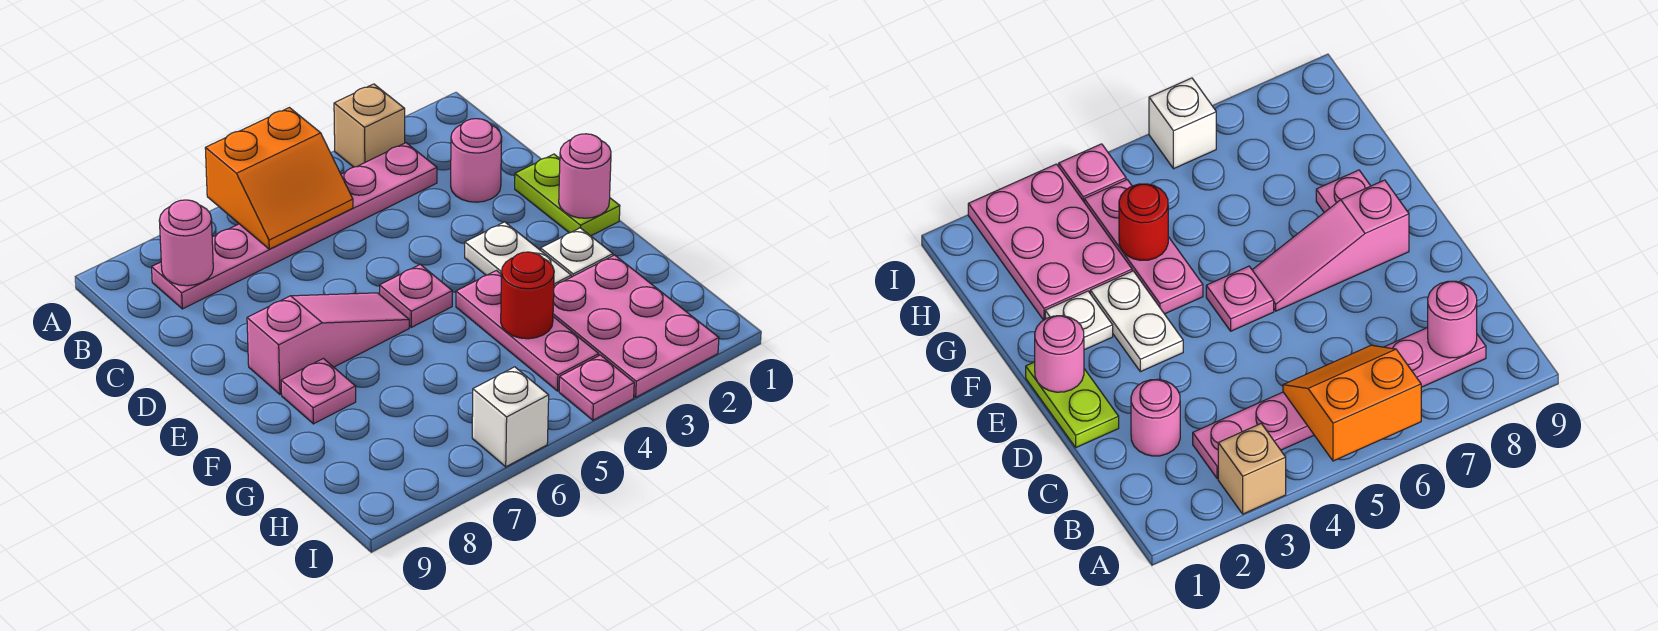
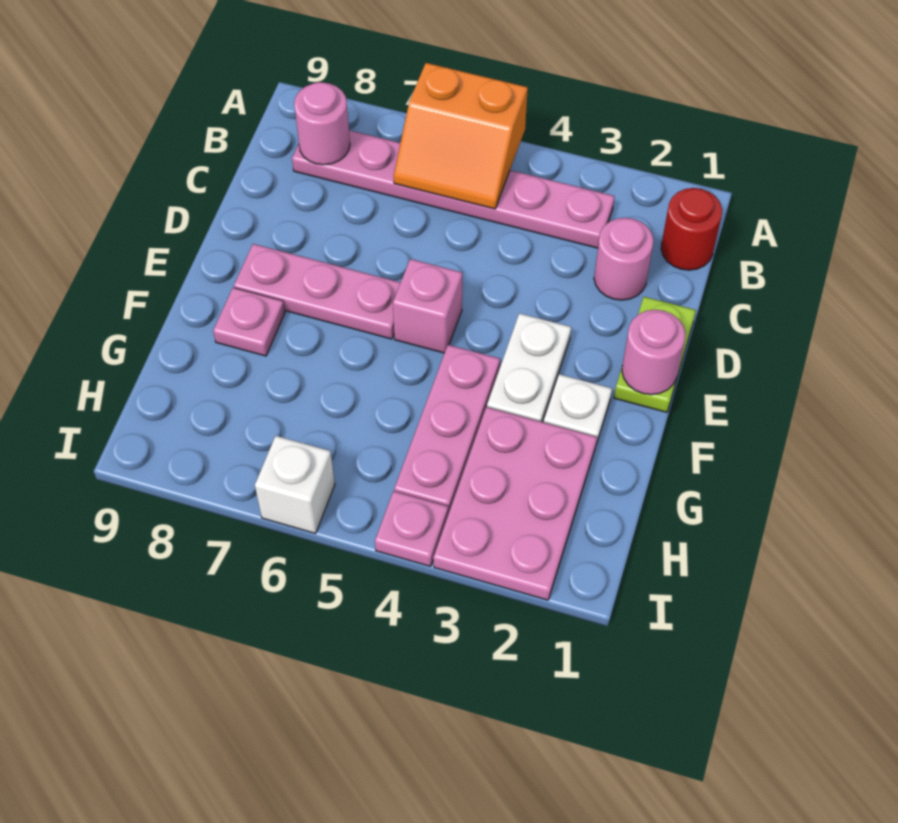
tan brick A3 level 1 -> none
pink plate E5 level 1 -> pink brick E5 level 1
pink slope E6:E8 level 1 top 8 -> pink plate E6:E8 level 1
red round brick G4 level 2 -> red round brick B1 level 1

